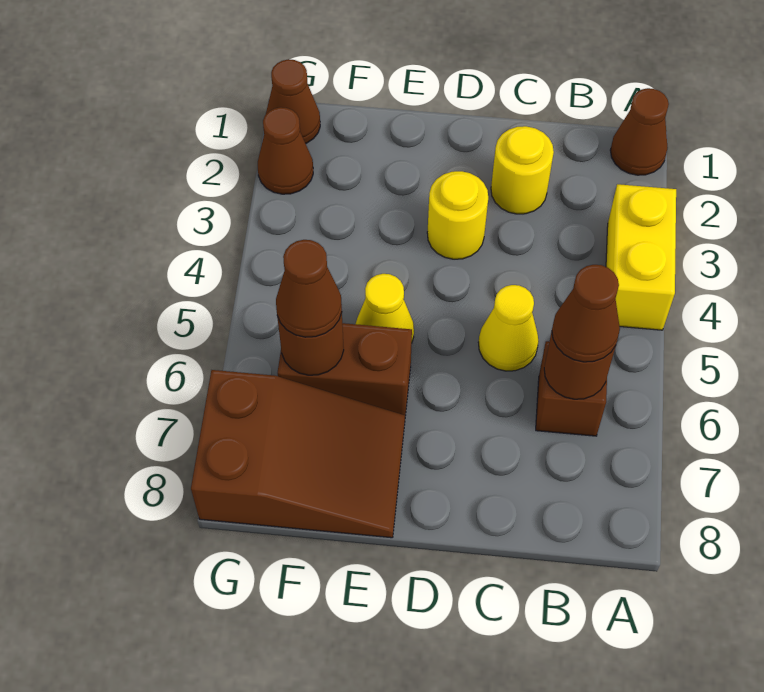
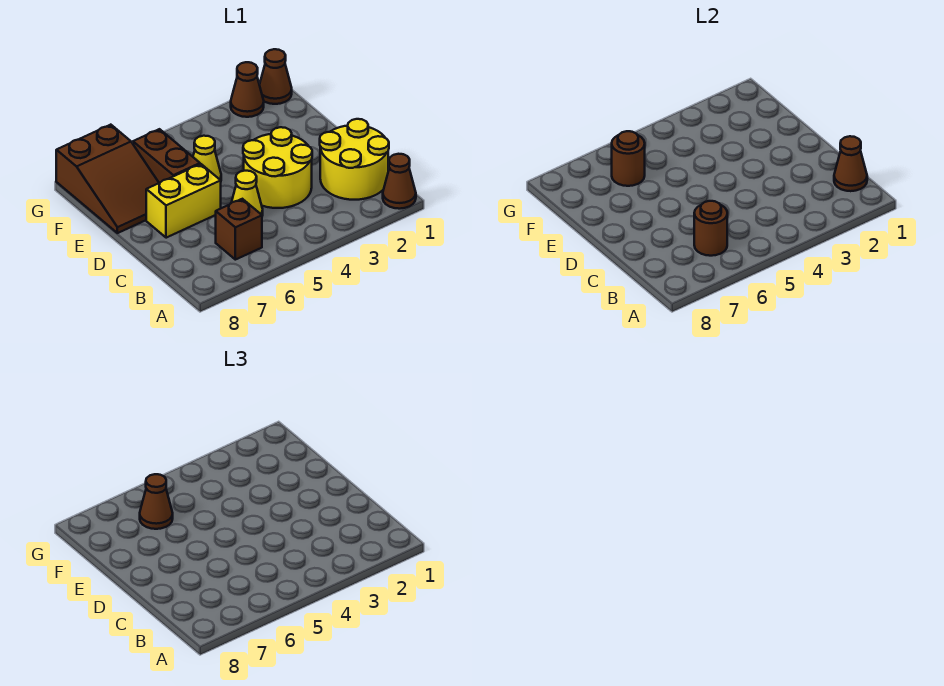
yellow brick A3:A4 level 1 -> yellow brick D6:D7 level 1
brown cone B6 level 3 -> brown cone B1 level 2
yellow round brick C2 level 1 -> yellow round brick B1:C2 level 1
yellow round brick D3 level 1 -> yellow round brick C3:D4 level 1

